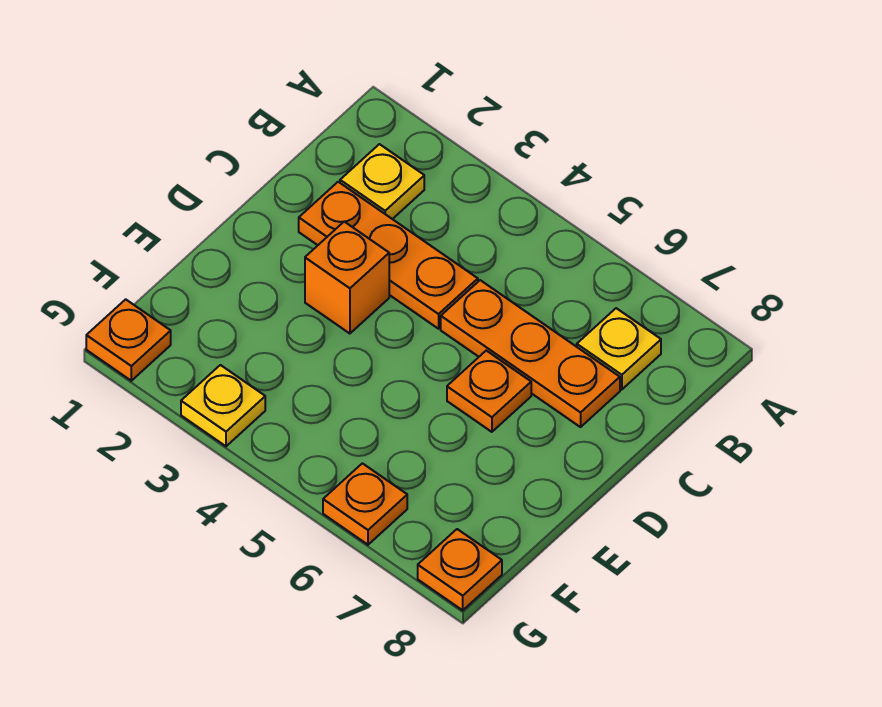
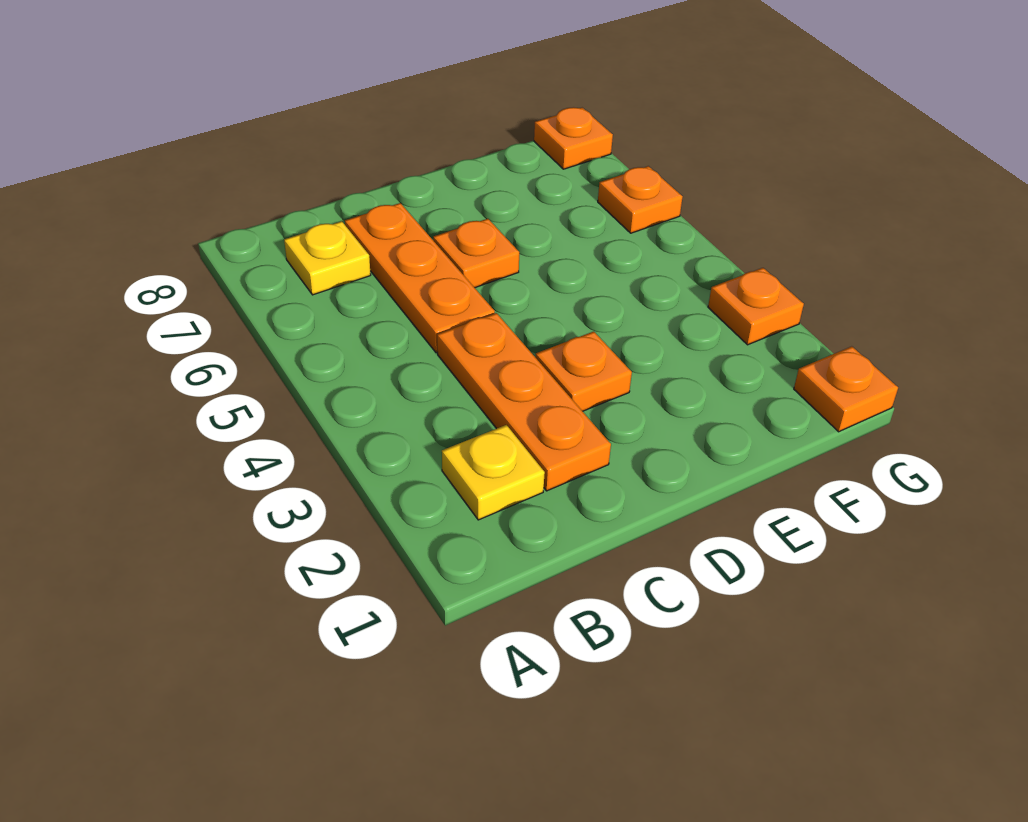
orange brick D3 level 1 -> orange plate D3 level 1
yellow plate G3 level 1 -> orange plate G3 level 1

